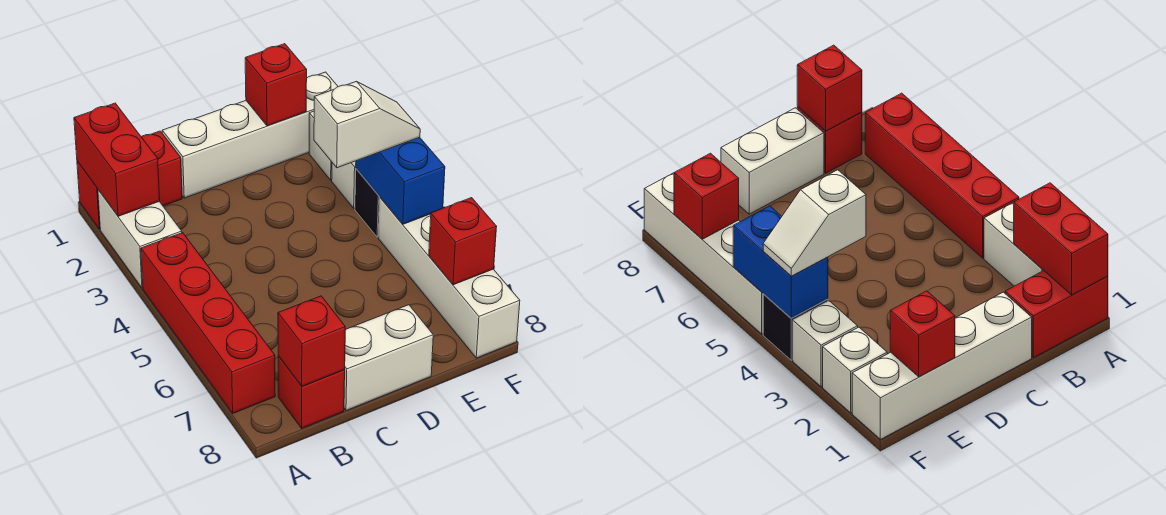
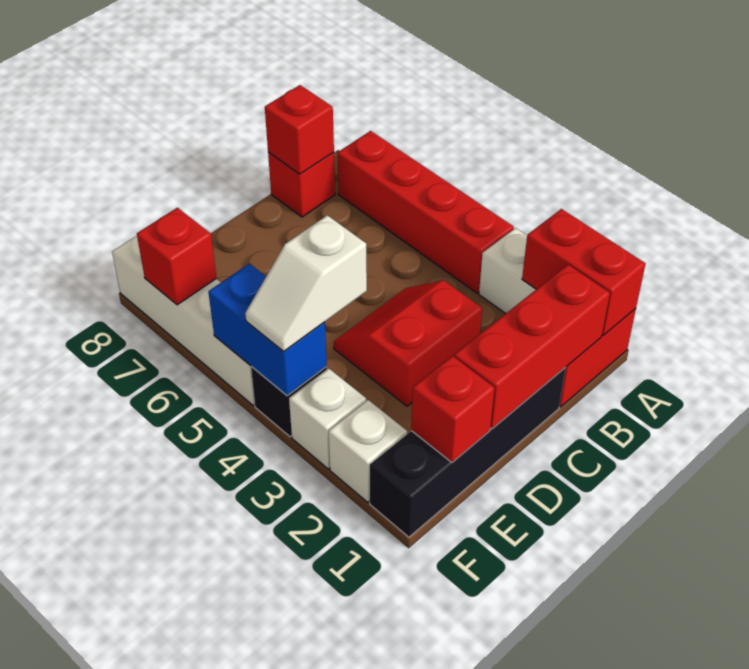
none -> red brick B1:D1 level 2
white brick C1:F1 level 1 -> black brick C1:F1 level 1
none -> red slope C3:D4 level 1 top 3
white brick C8:D8 level 1 -> none

